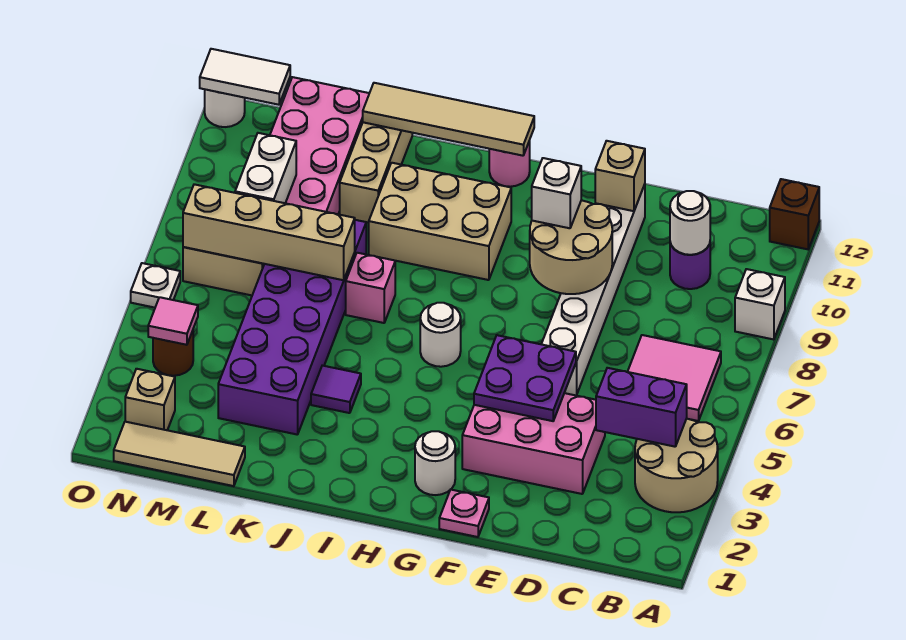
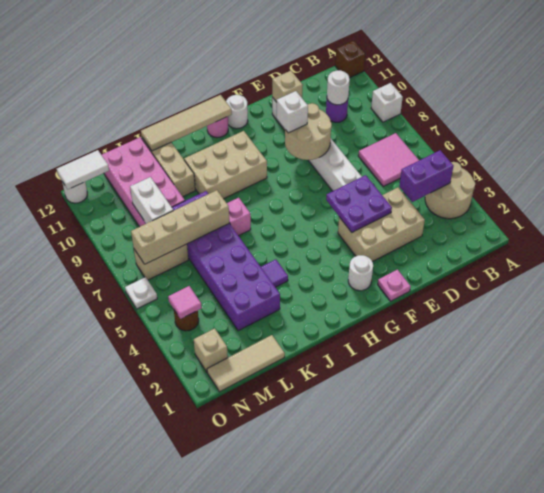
pink brick D3:F4 level 1 -> tan brick D3:F4 level 1
white round brick H6 level 1 -> white round brick G12 level 1

